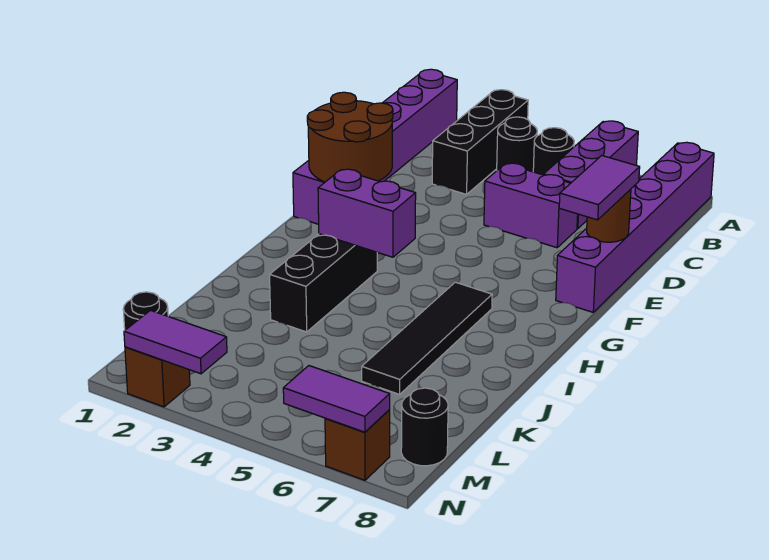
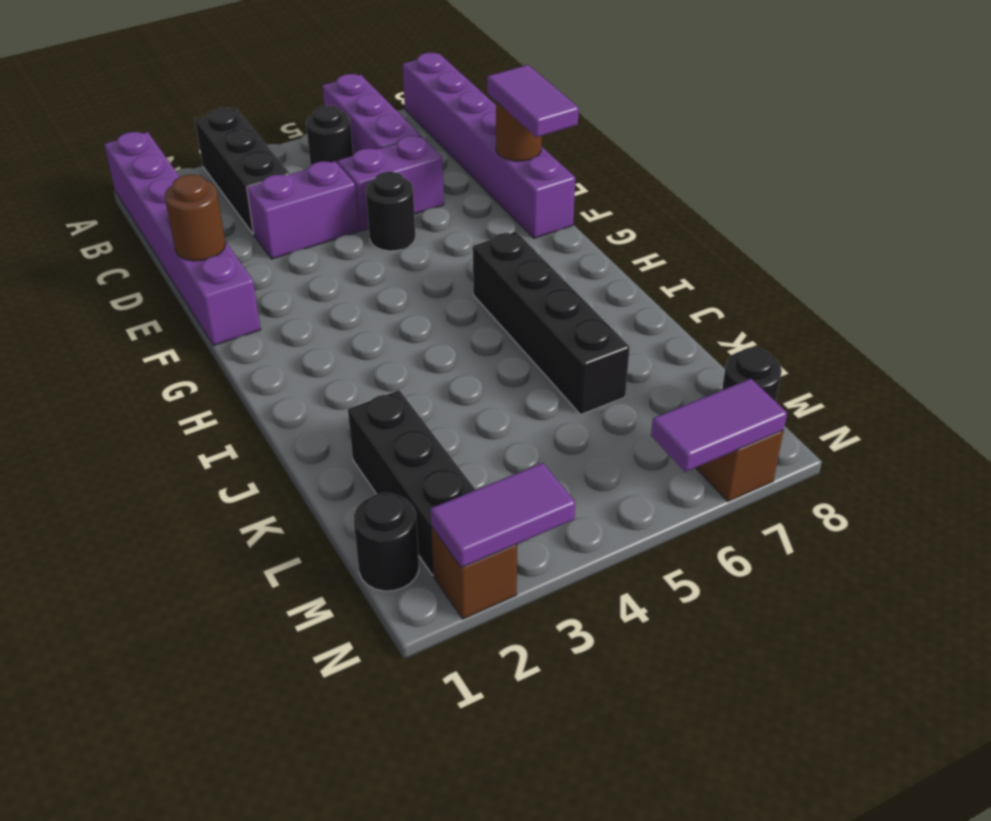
black round brick B4 level 1 -> black round brick E5 level 1
brown round brick E1:F2 level 2 -> brown round brick E1 level 2
black brick H3:J3 level 1 -> black brick K2:M2 level 1
purple brick H3:H4 level 2 -> purple brick D3:D4 level 1
black tile H6:K6 level 1 -> black brick H6:K6 level 1

